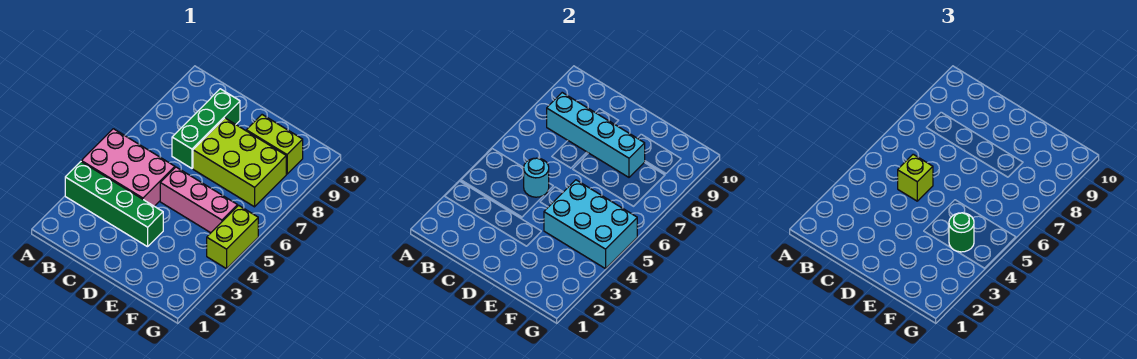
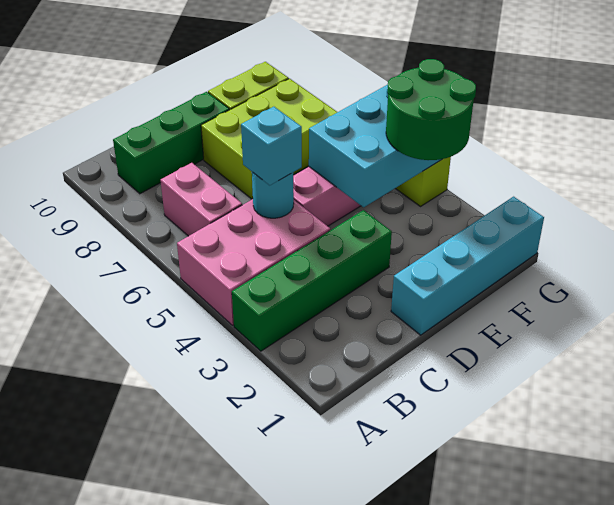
none -> pink brick B6:B7 level 1
cyan brick B8:E8 level 2 -> cyan brick D1:G1 level 1
lime brick C5 level 3 -> cyan brick C5 level 3
green brick C7:C9 level 1 -> green brick B9:D9 level 1
green round brick F4 level 3 -> green round brick F3:G4 level 3

